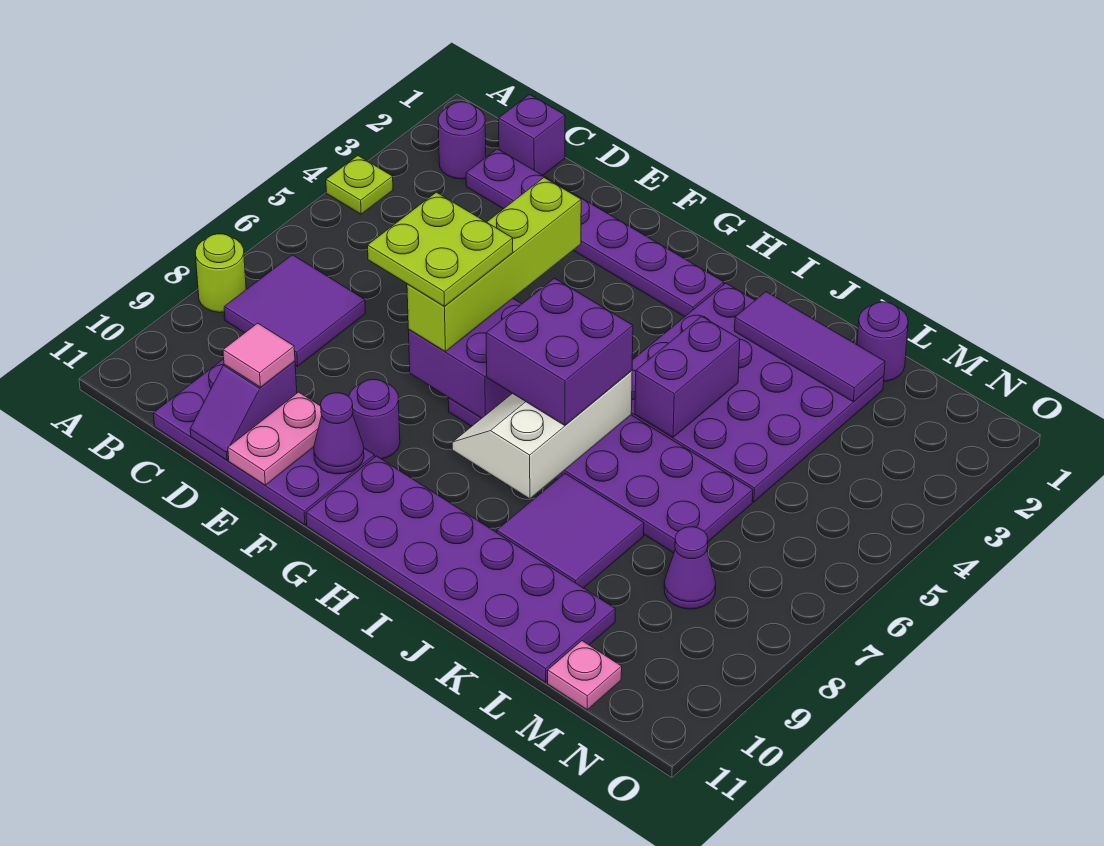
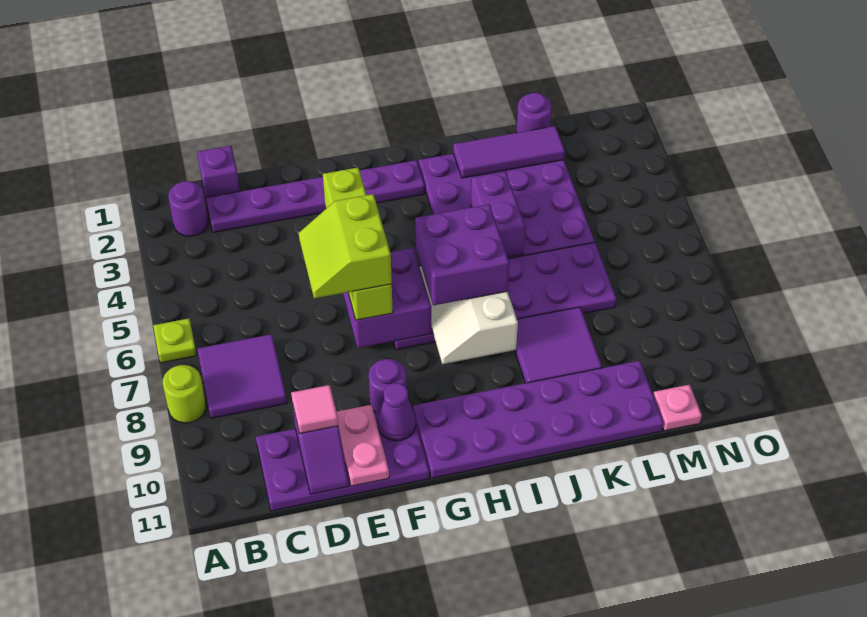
lime plate A4 level 1 -> lime plate A6 level 1
lime plate E6:F7 level 4 -> lime slope E6:F7 level 4 top F
purple cone M8 level 1 -> none

